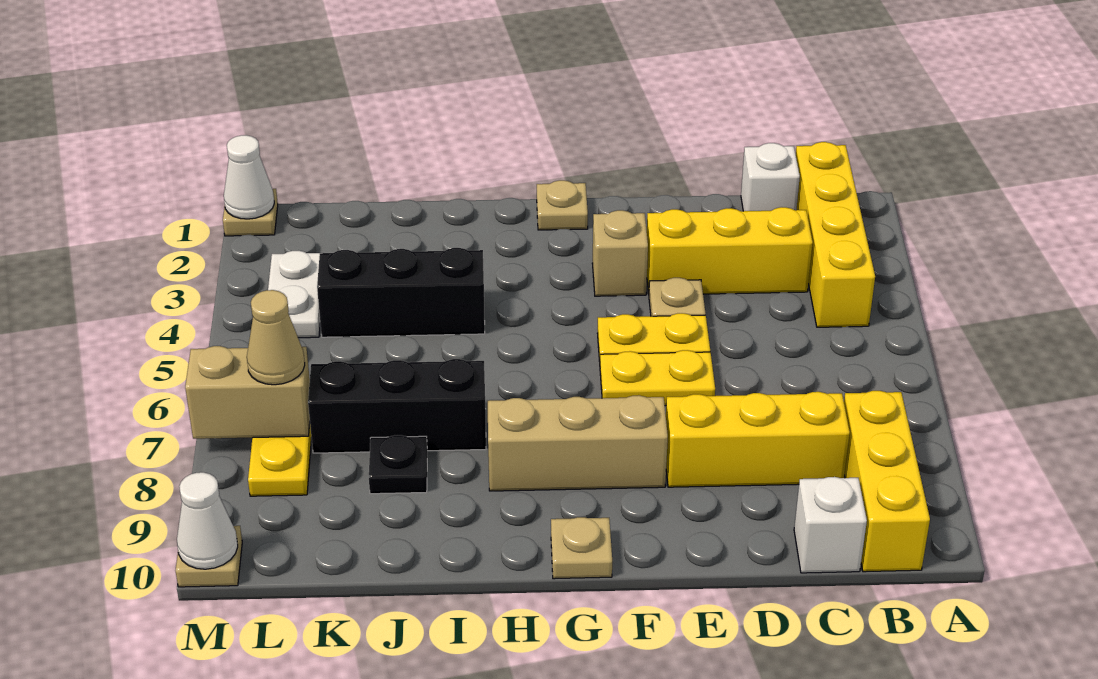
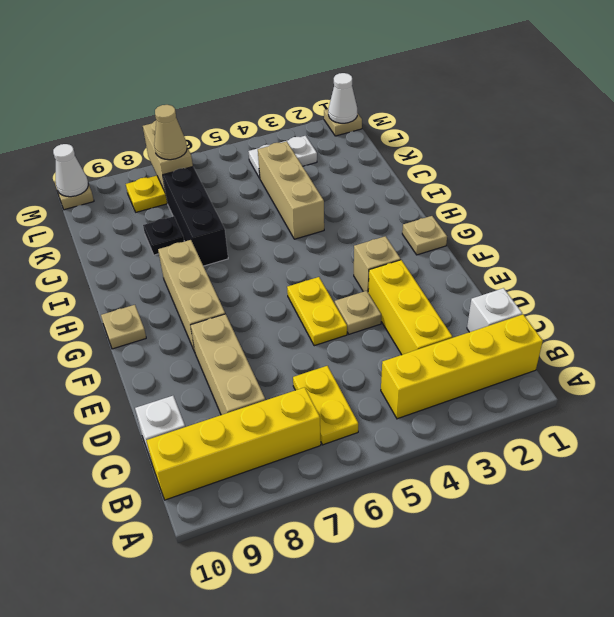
yellow brick B8:B10 level 1 -> yellow brick B7:B10 level 1
yellow brick C8:E8 level 1 -> tan brick C8:E8 level 1
yellow plate E6:F6 level 1 -> yellow plate B6:C6 level 1
black brick I4:K4 level 1 -> tan brick I4:K4 level 1

